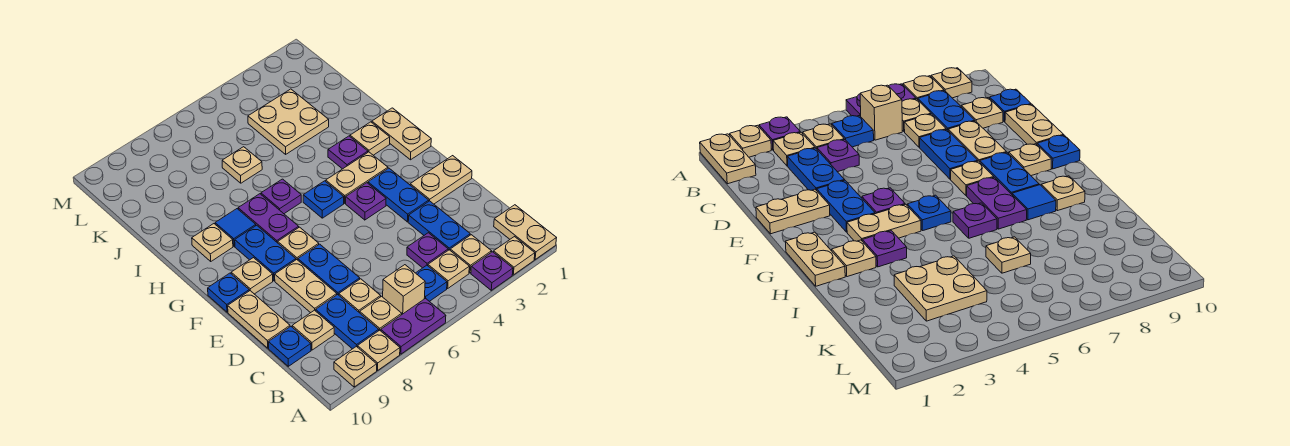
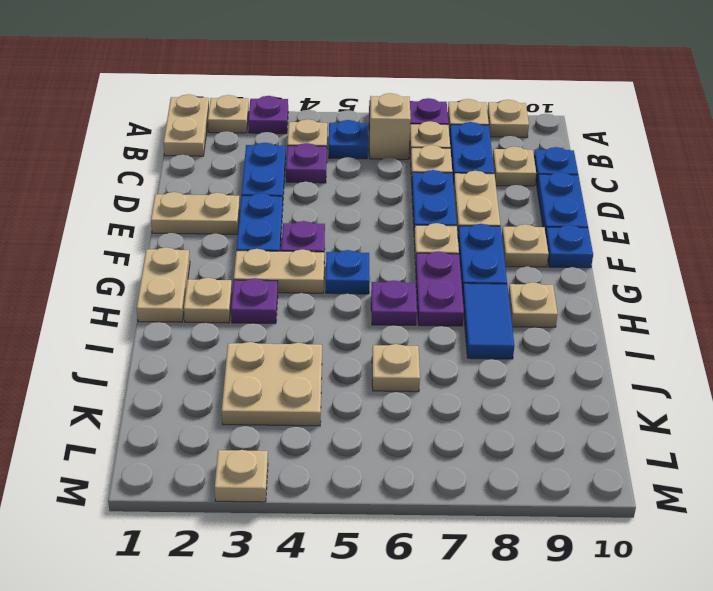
tan plate B3 level 1 -> tan plate M3 level 1
tan plate D10:E10 level 1 -> blue plate D10:E10 level 1
blue tile H8 level 1 -> blue tile H8:I8 level 1

